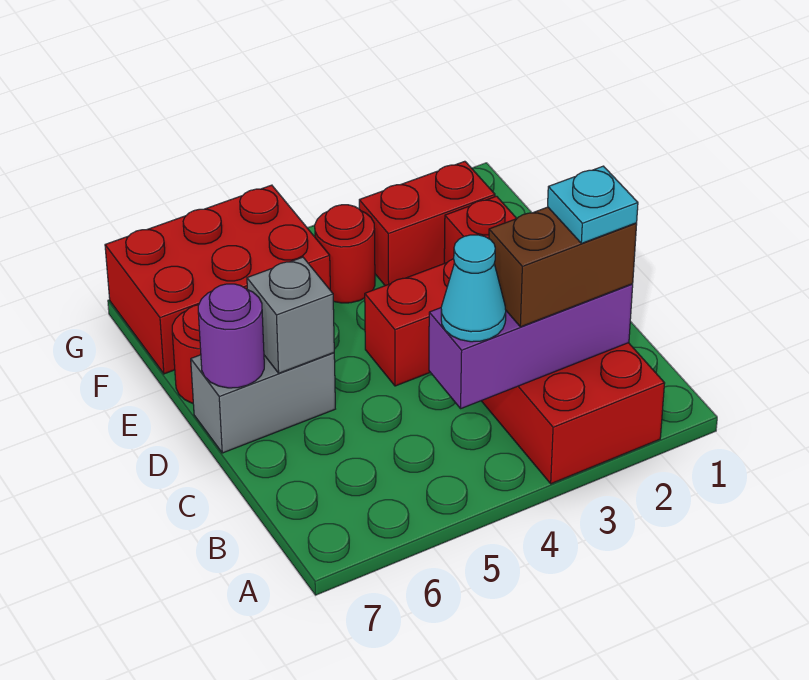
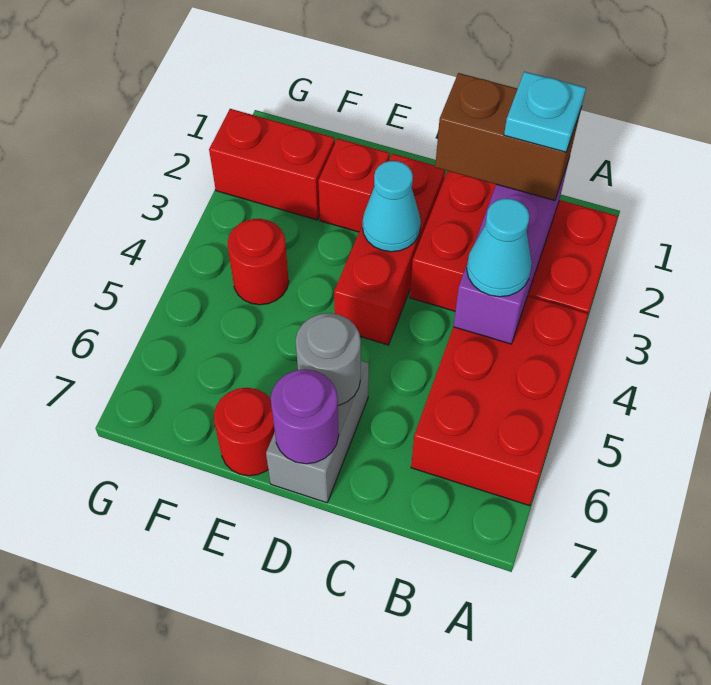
brown brick B2:B3 level 3 -> brown brick B2:C2 level 3
none -> cyan cone D3 level 2
grey brick D6 level 2 -> grey round brick D6 level 2
red brick F2:F3 level 1 -> red brick F2:G2 level 1
red brick F5:G7 level 1 -> red brick A4:B6 level 1

